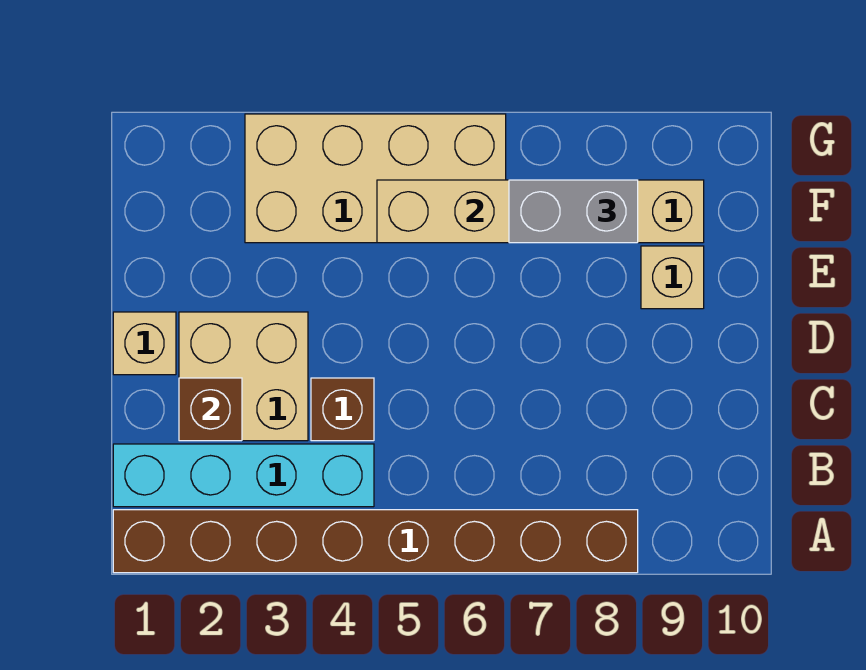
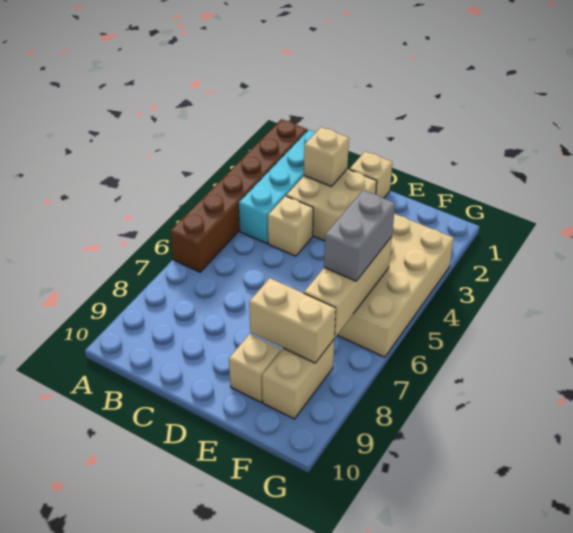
brown brick A1:A8 level 1 -> brown brick A1:A6 level 1
brown brick C2 level 2 -> tan brick C2 level 2
brown brick C4 level 1 -> tan brick C4 level 1
none -> tan brick E8:F8 level 2
grey brick F7:F8 level 3 -> grey brick F5:F6 level 3

